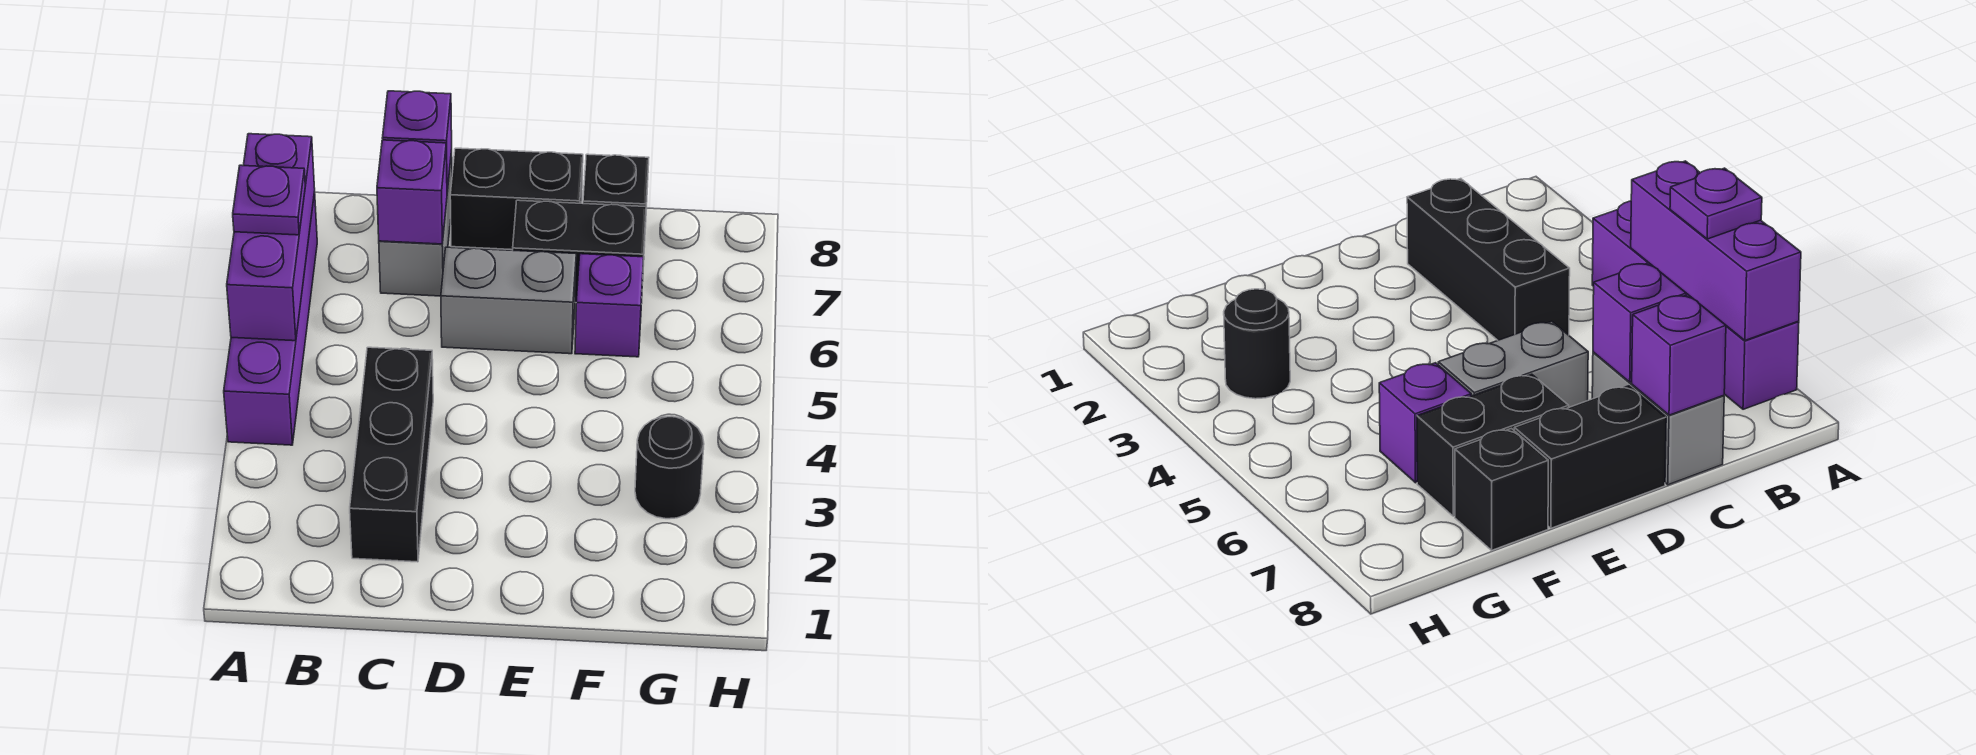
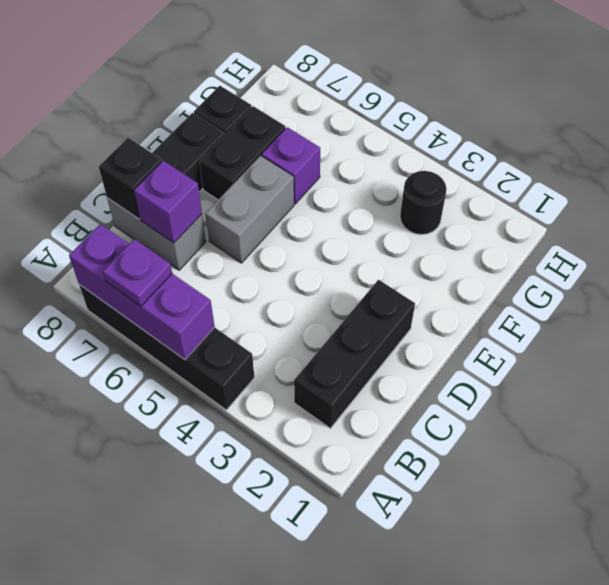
purple brick A4:A7 level 1 -> black brick A4:A7 level 1
black brick C2:C4 level 1 -> black brick B2:D2 level 1
purple brick C8 level 2 -> black brick C8 level 2

